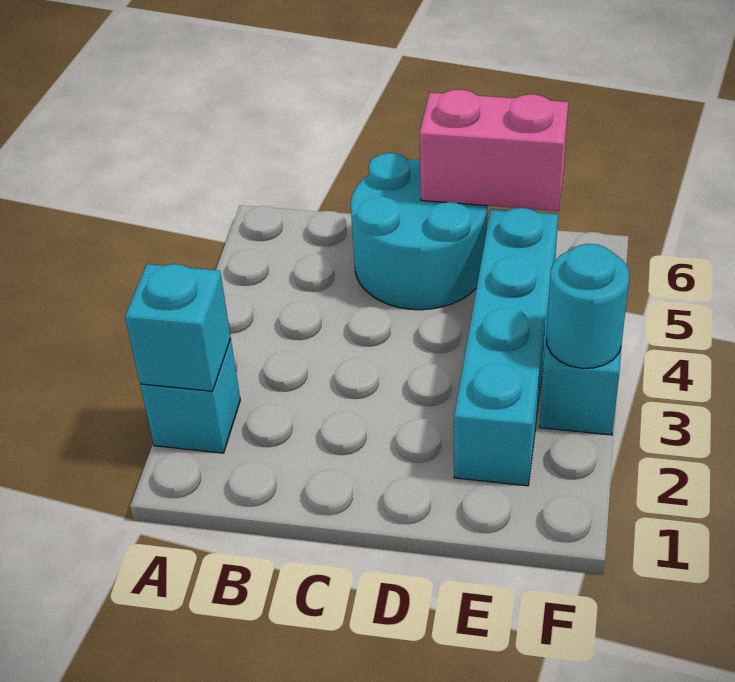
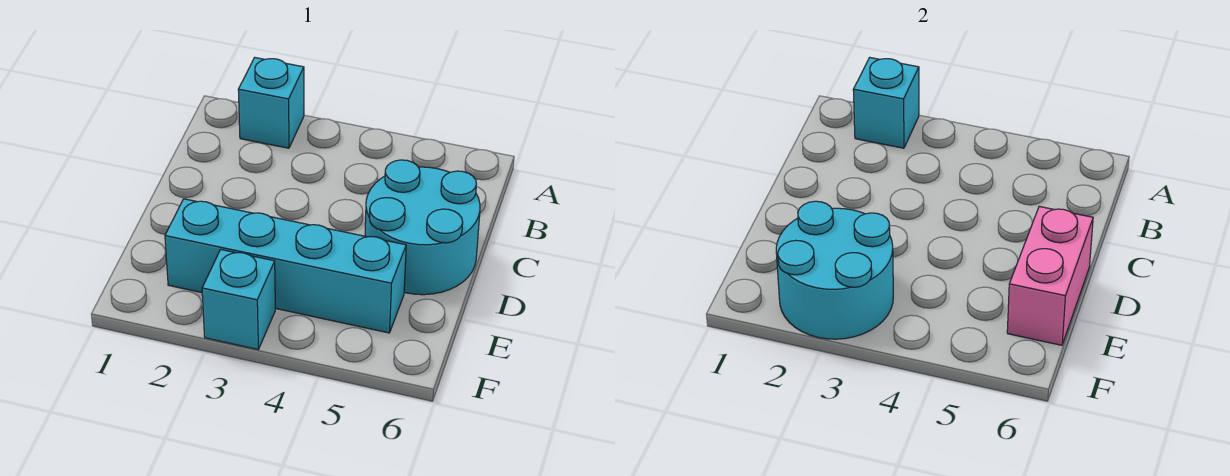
cyan round brick F3 level 2 -> cyan round brick E2:F3 level 2

